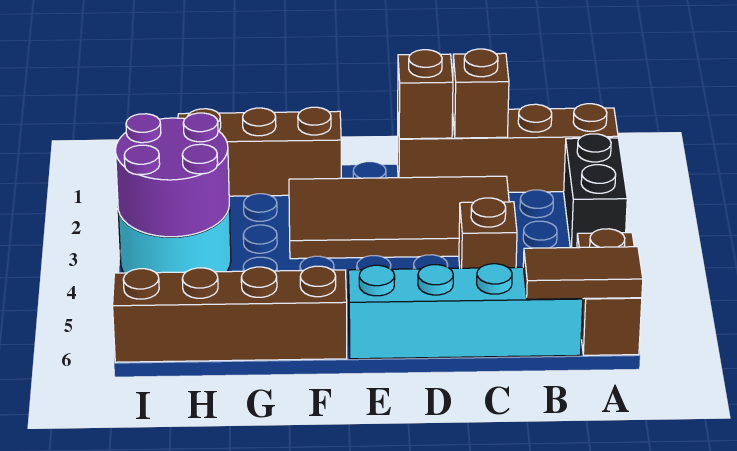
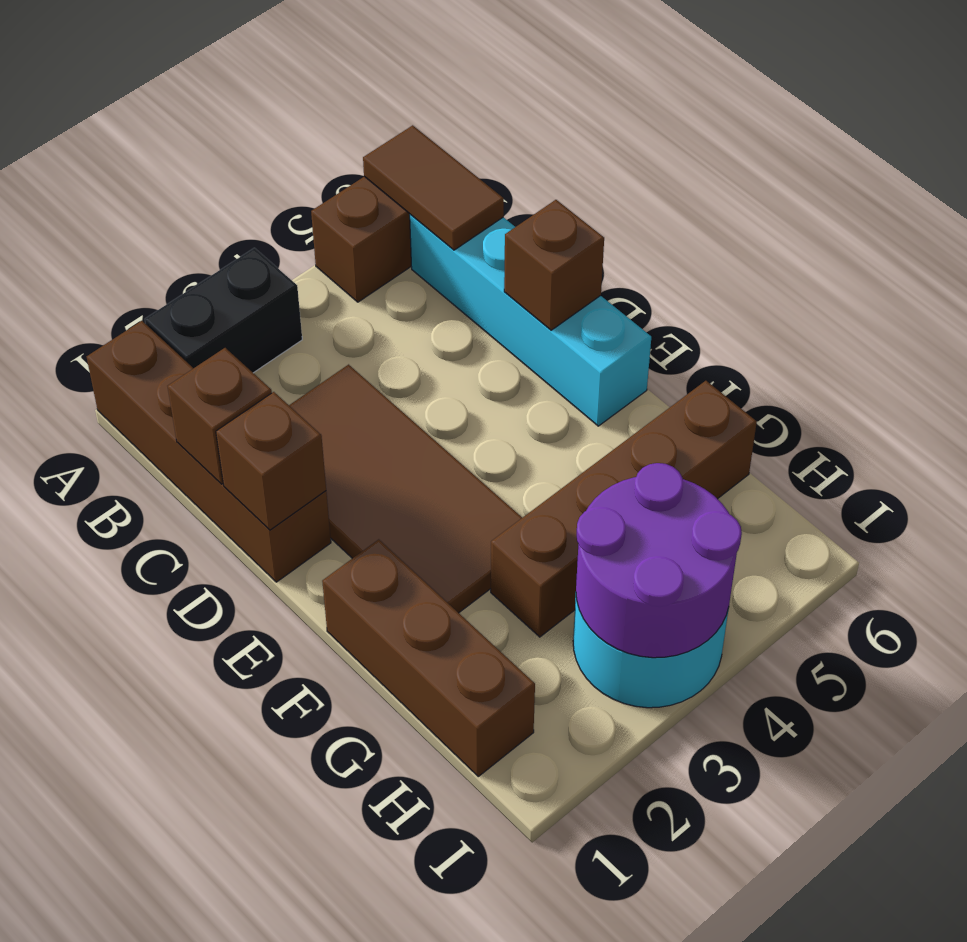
brown brick C4 level 1 -> brown brick D6 level 2
brown brick F6:I6 level 1 -> brown brick G3:G6 level 1

